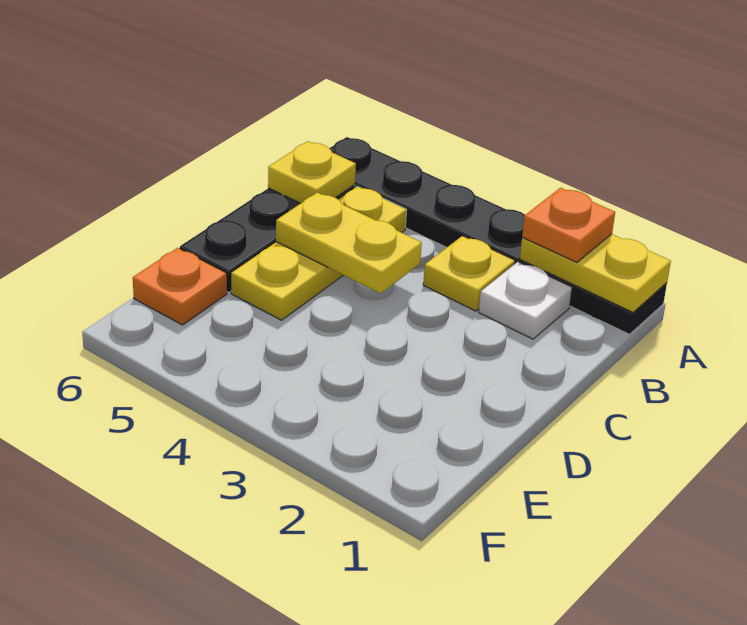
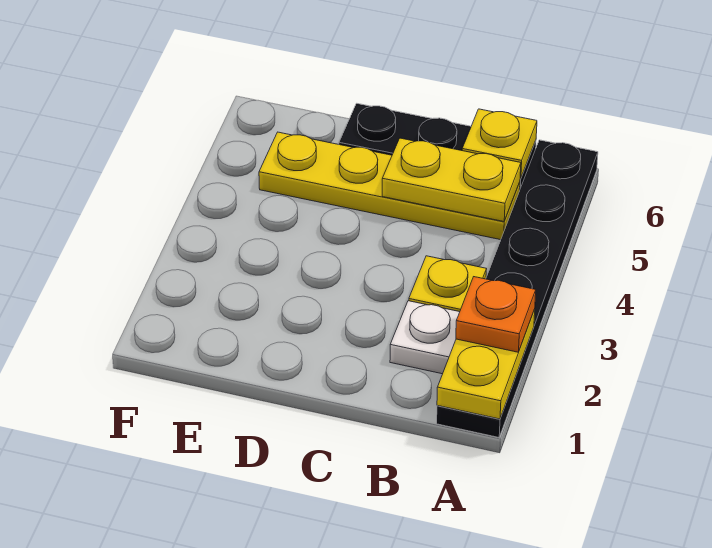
yellow plate B5:D5 level 1 -> yellow plate B5:E5 level 1
yellow plate C4:C5 level 2 -> yellow plate B5:C5 level 2
orange plate E6 level 1 -> none

